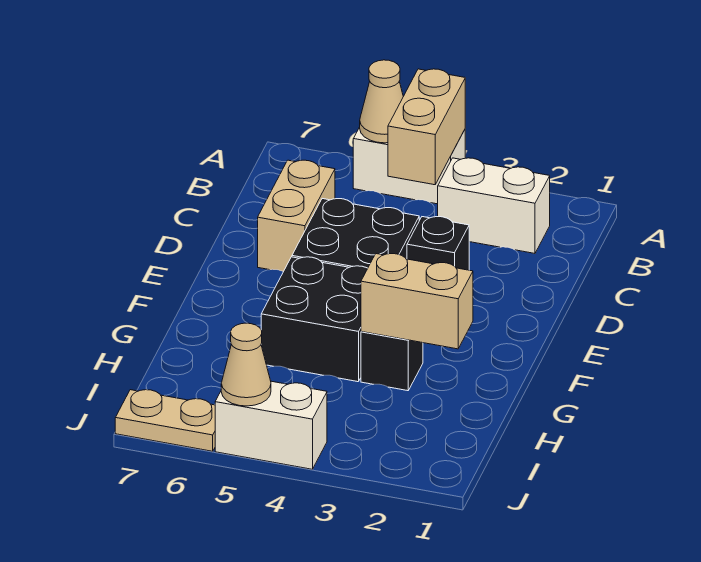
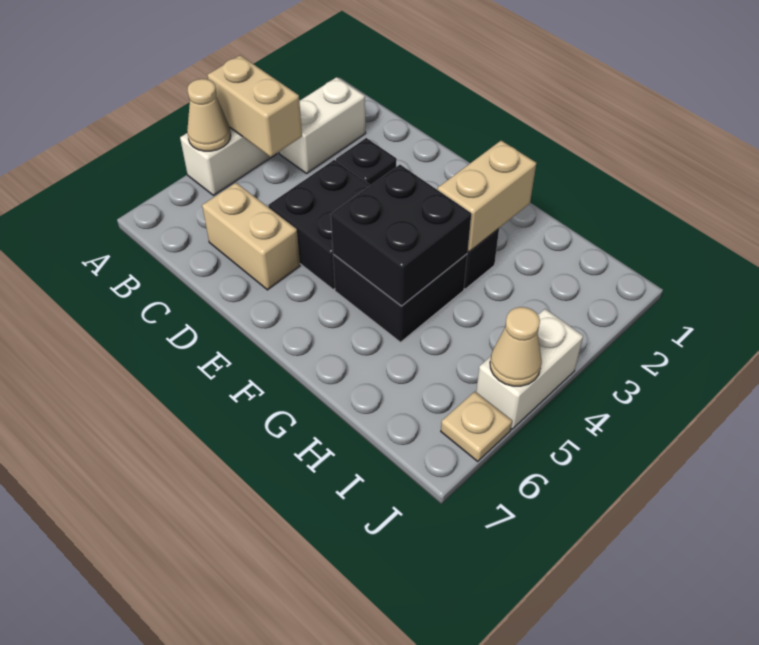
none -> black brick F4:G5 level 2
tan plate J6:J7 level 1 -> tan plate J6 level 1

